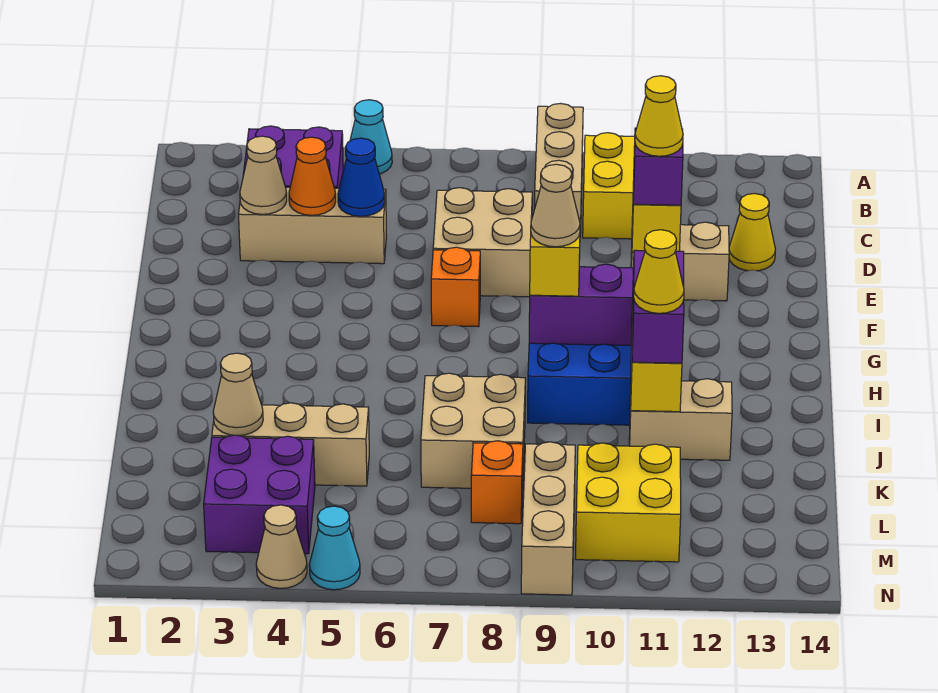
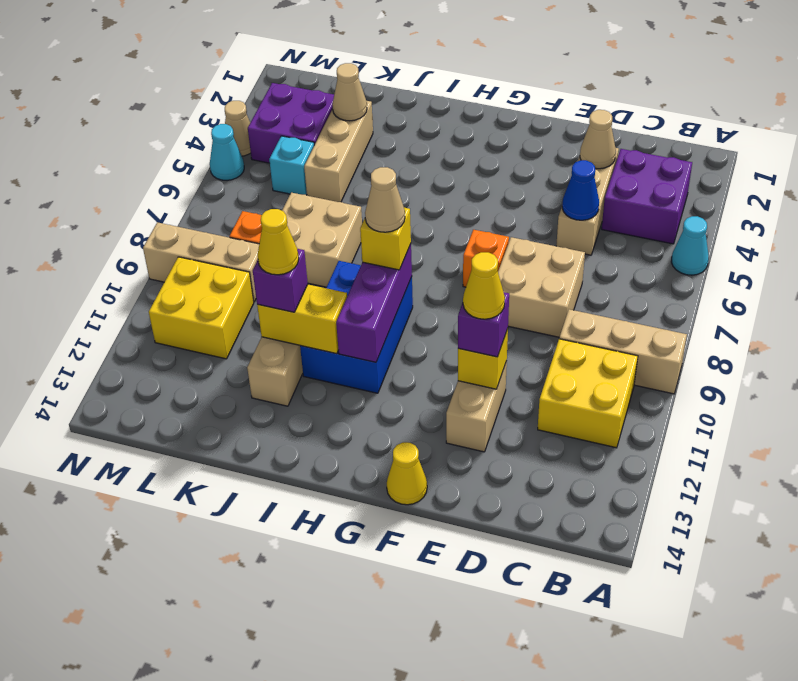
orange cone D4 level 2 -> none
yellow cone D13 level 1 -> yellow cone F14 level 1
purple brick I11:J11 level 3 -> purple brick J11 level 3
none -> cyan brick L5 level 1

